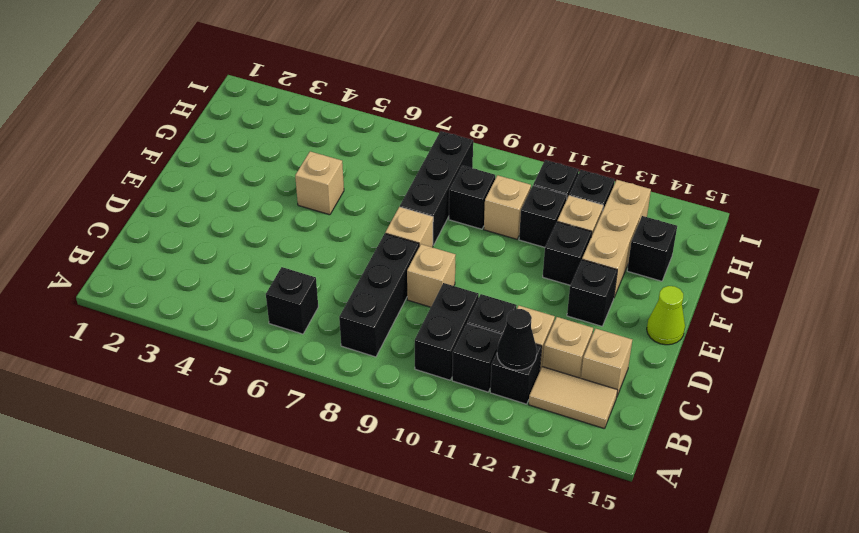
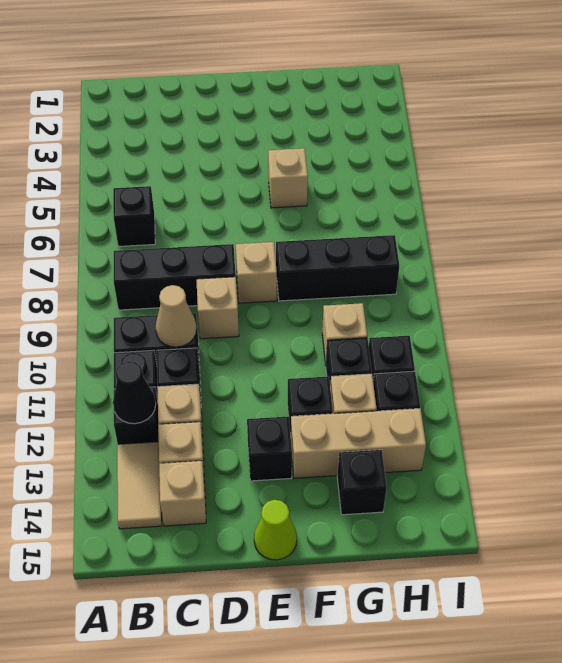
none -> tan cone C10 level 2
black brick G9 level 1 -> none

